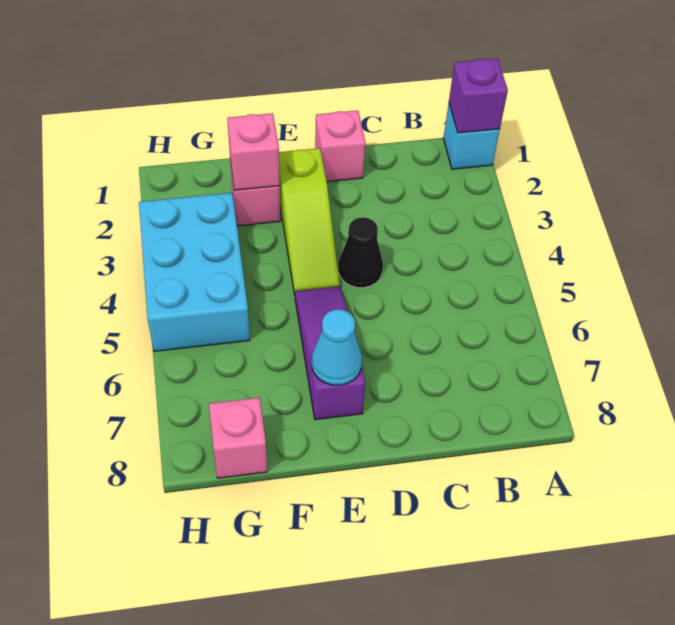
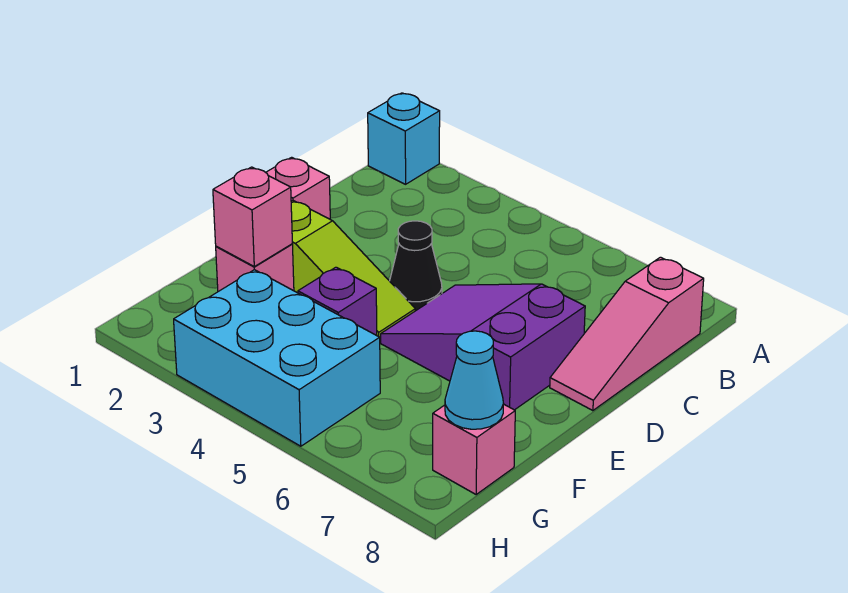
purple brick A1 level 2 -> purple brick F4 level 1
none -> pink slope B8:D8 level 1 top B
purple slope E5:E7 level 1 top 7 -> purple slope D5:E7 level 1 top 7
cyan cone E7 level 2 -> cyan cone G8 level 2

